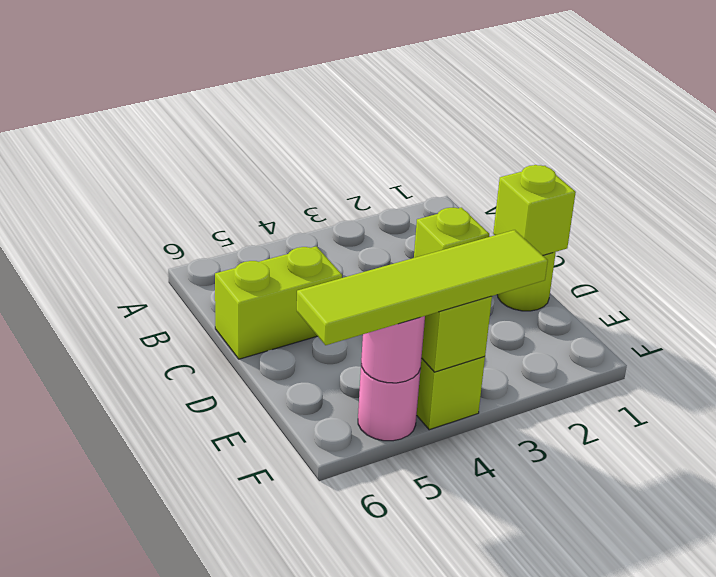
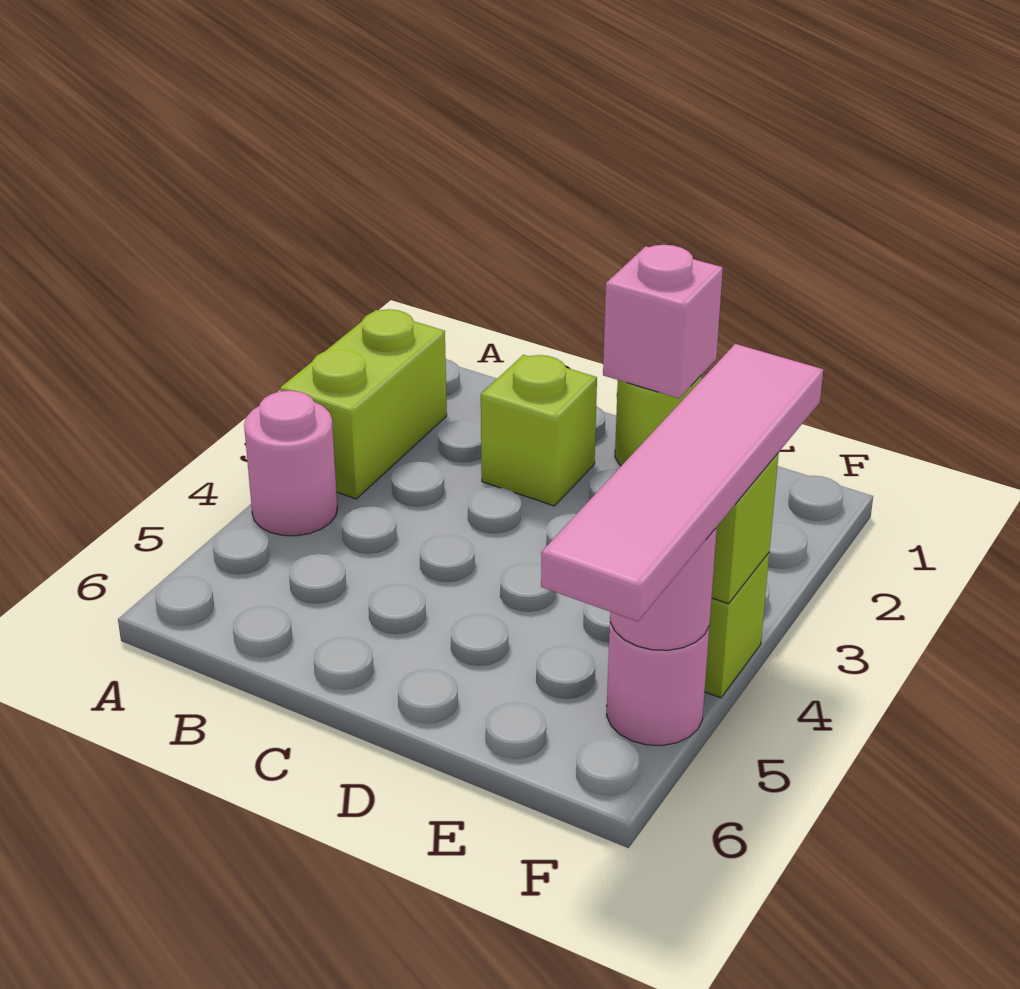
none -> pink round brick A4 level 1
lime brick C5:C6 level 1 -> lime brick A2:A3 level 1
lime brick D1 level 2 -> pink brick D1 level 2
lime tile F3:F6 level 3 -> pink tile F3:F6 level 3

